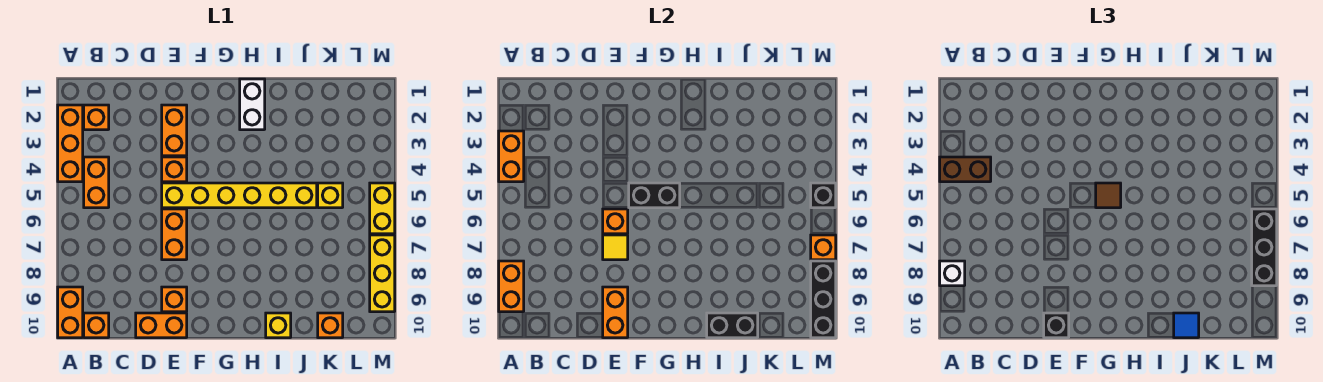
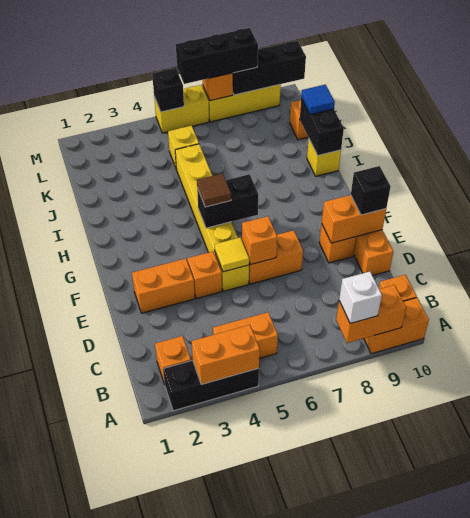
orange brick A2:A4 level 1 -> black brick A2:A4 level 1
brown brick A4:B4 level 3 -> none
yellow tile E7 level 2 -> yellow tile E5 level 2
black brick F5:G5 level 2 -> black brick G5:G6 level 2
white brick H1:H2 level 1 -> none

